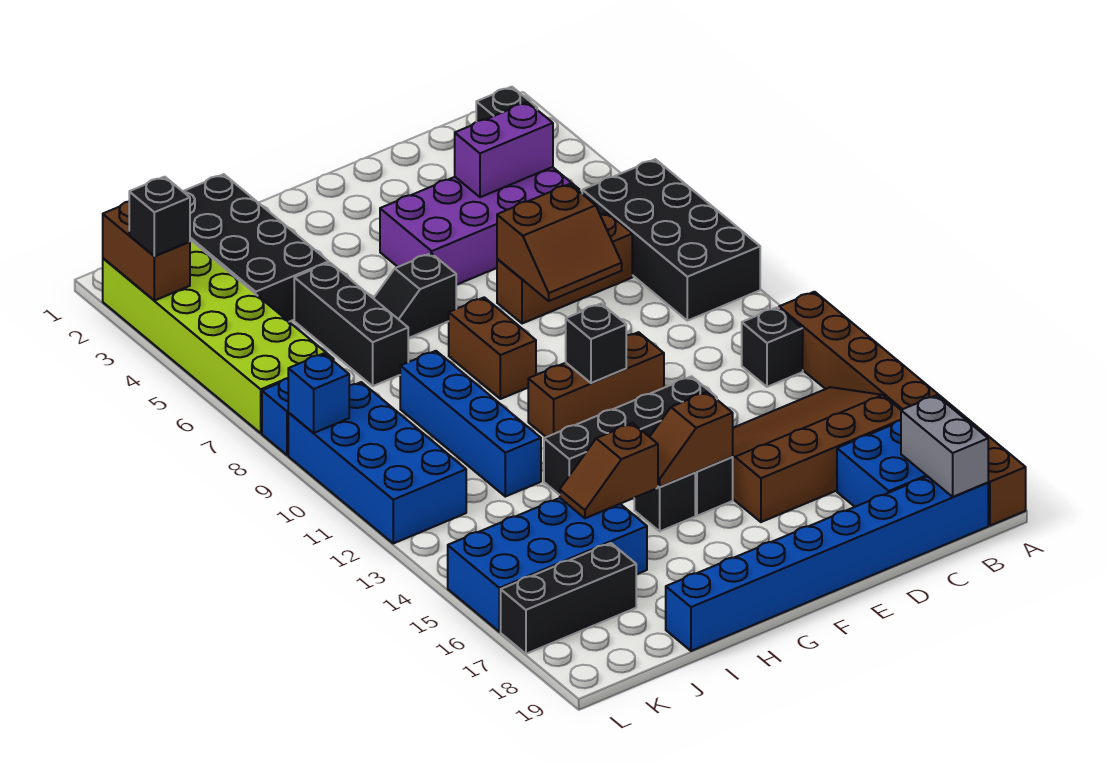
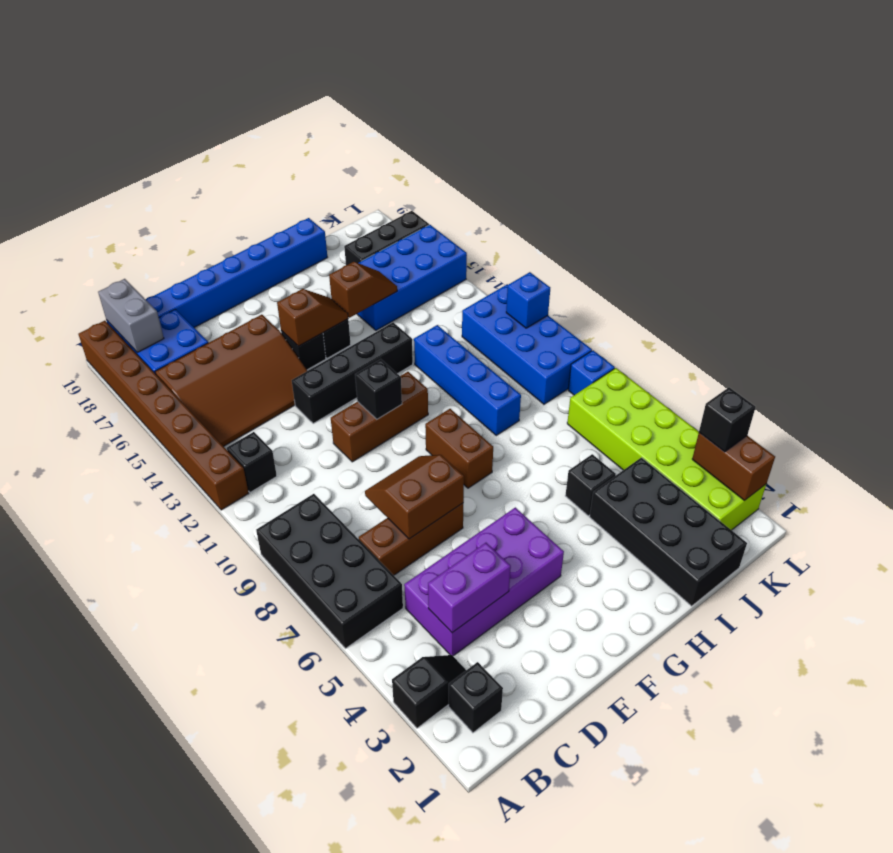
black slope G6:H6 level 1 top G -> black slope A3:B3 level 1 top A
black brick I5:I7 level 1 -> black brick I5 level 1
blue brick L9 level 2 -> blue brick L11 level 2

